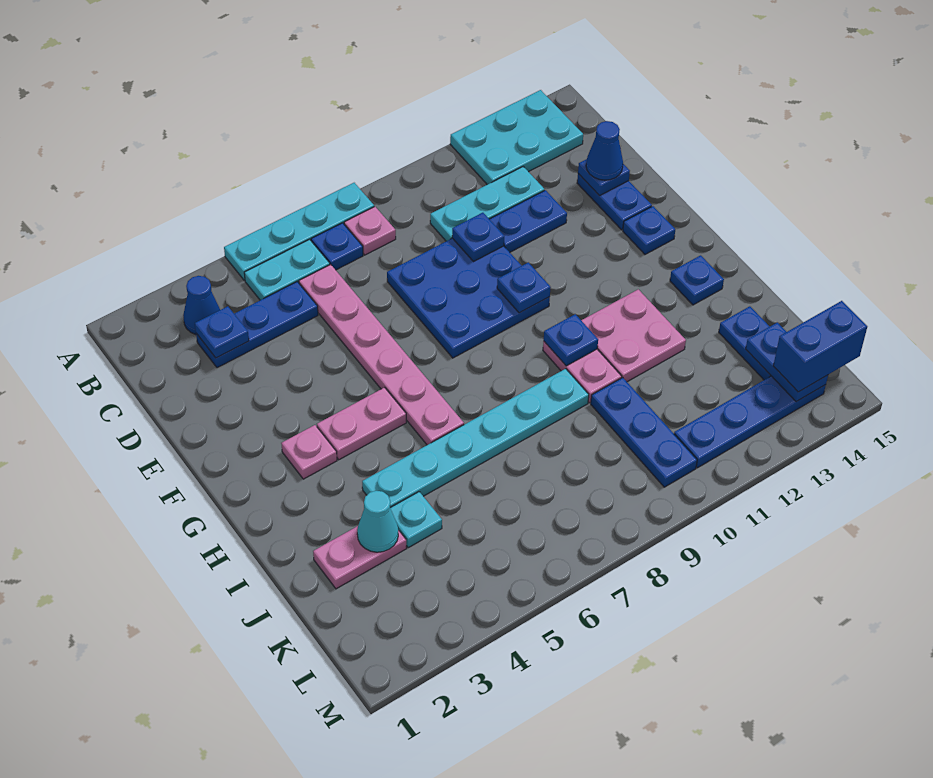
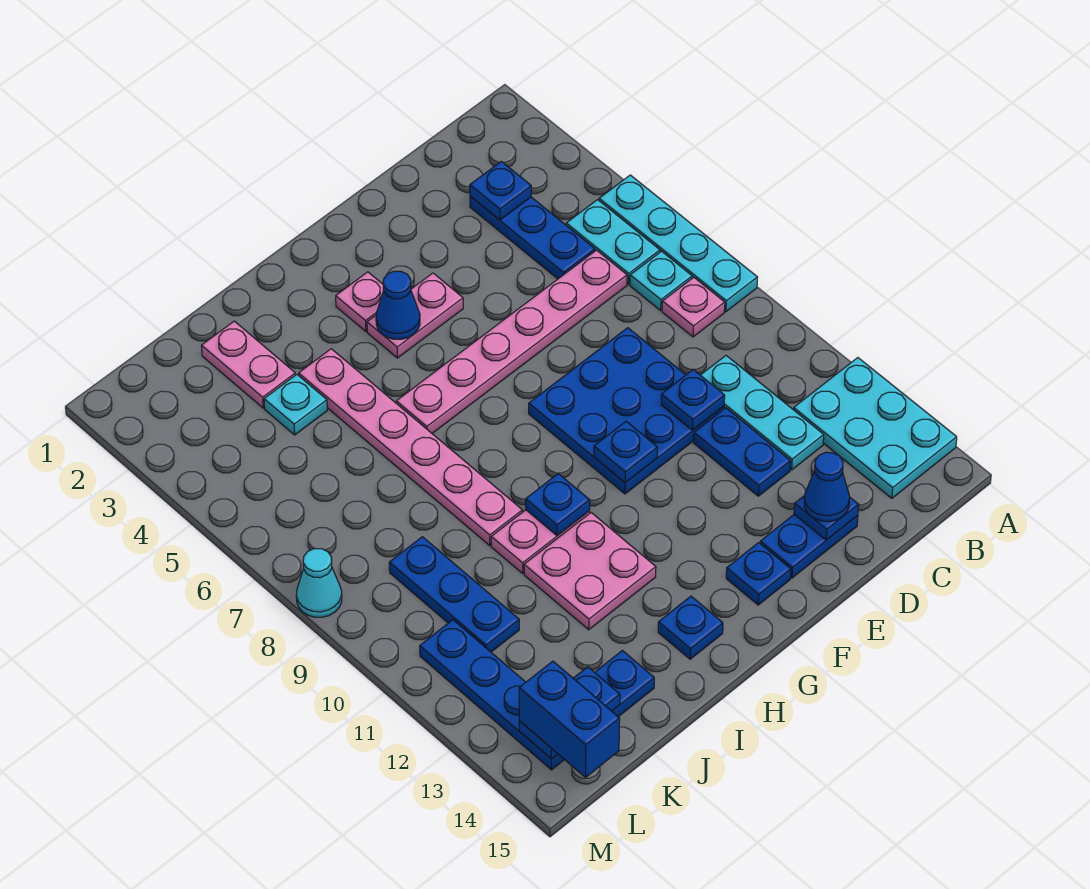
blue cone B3 level 1 -> blue cone G4 level 2
blue plate B7 level 1 -> cyan plate B7 level 1
pink plate G4:G5 level 1 -> pink plate F4:G4 level 1
cyan plate I4:I9 level 1 -> pink plate I4:I9 level 1
cyan cone J3 level 2 -> cyan cone M8 level 1
blue plate J10:L10 level 1 -> blue plate K9:K11 level 1

